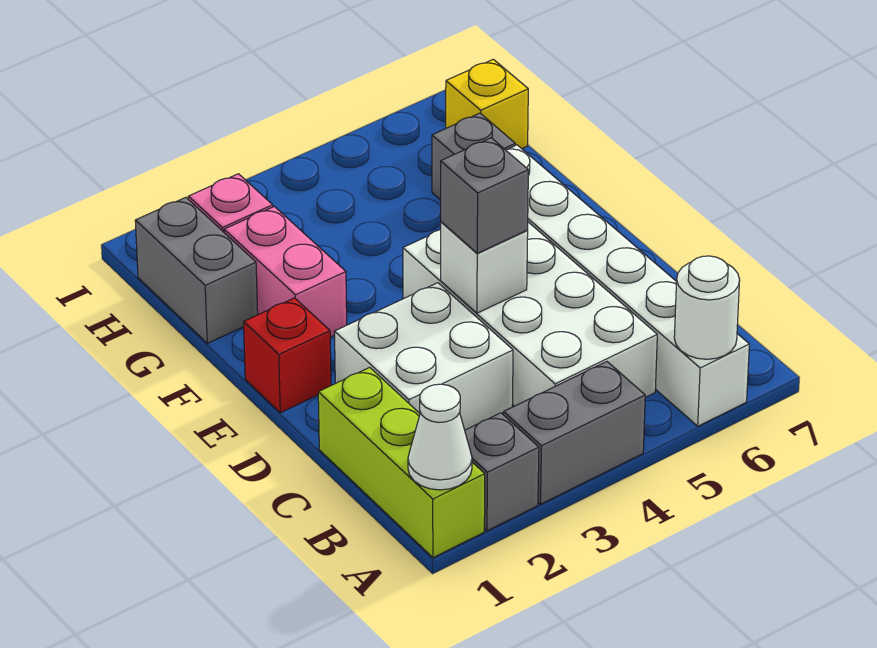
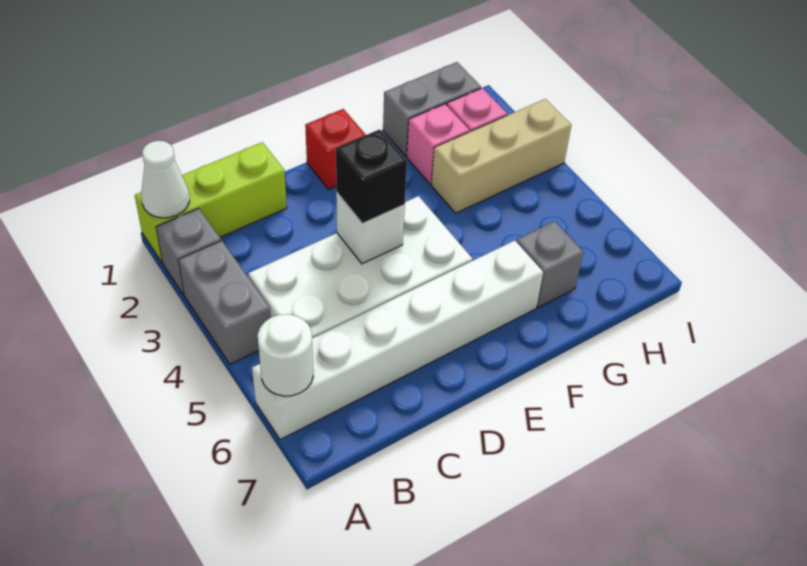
white brick C2:D3 level 1 -> none
grey brick D4 level 3 -> black brick D4 level 3
pink brick F2:G2 level 1 -> pink brick G2 level 1
none -> tan brick G3:I3 level 1
yellow brick H7 level 1 -> none

